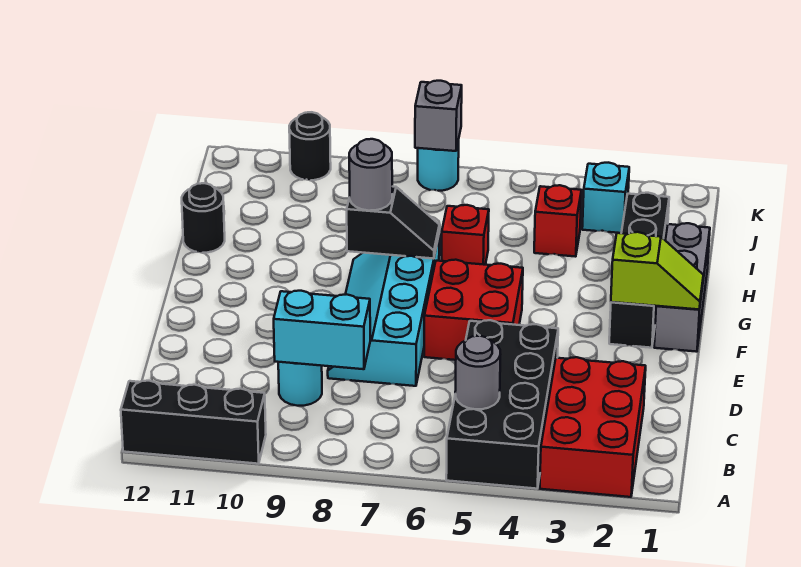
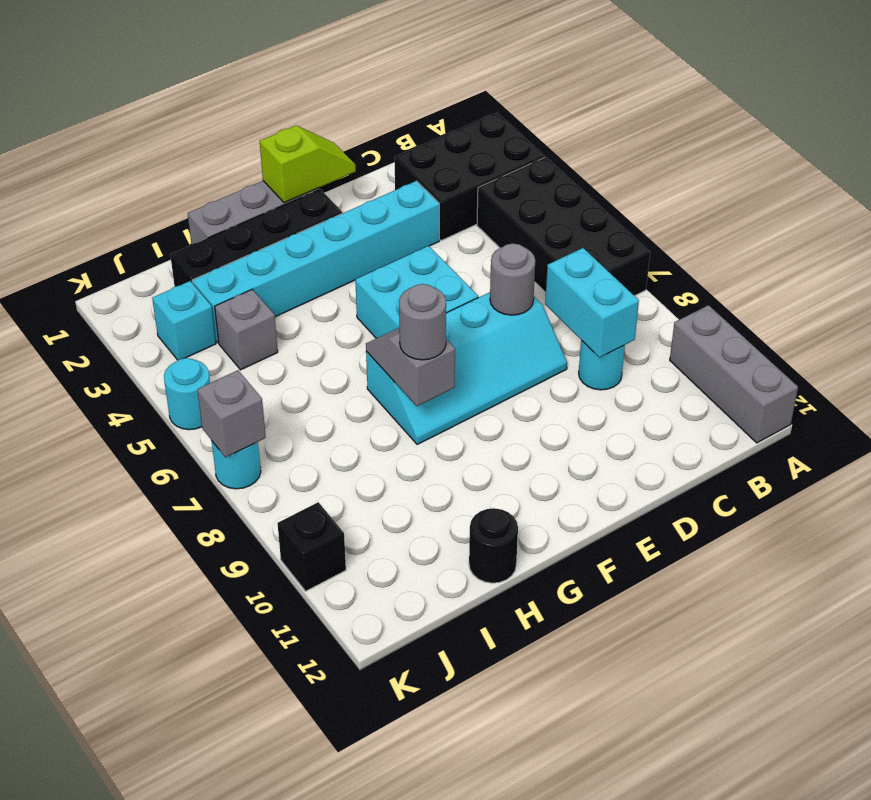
red brick A2:C3 level 1 -> black brick A2:C3 level 1
black brick A4:D5 level 1 -> black brick A4:B7 level 1
black brick A10:A12 level 1 -> grey brick A10:A12 level 1
grey round brick B5 level 2 -> grey round brick D7 level 2
none -> cyan brick D3:I3 level 1
red brick E5:F6 level 1 -> cyan brick E5:F6 level 1
lime slope F1:F2 level 2 top 2 -> lime slope E1:F1 level 2 top F
black slope G7:G8 level 2 top 8 -> grey slope G7:G8 level 2 top 8
red brick H6 level 1 -> none
red brick I4 level 1 -> grey brick I4 level 1
none -> cyan round brick K5 level 1
black round brick K10 level 1 -> black brick K10 level 1

